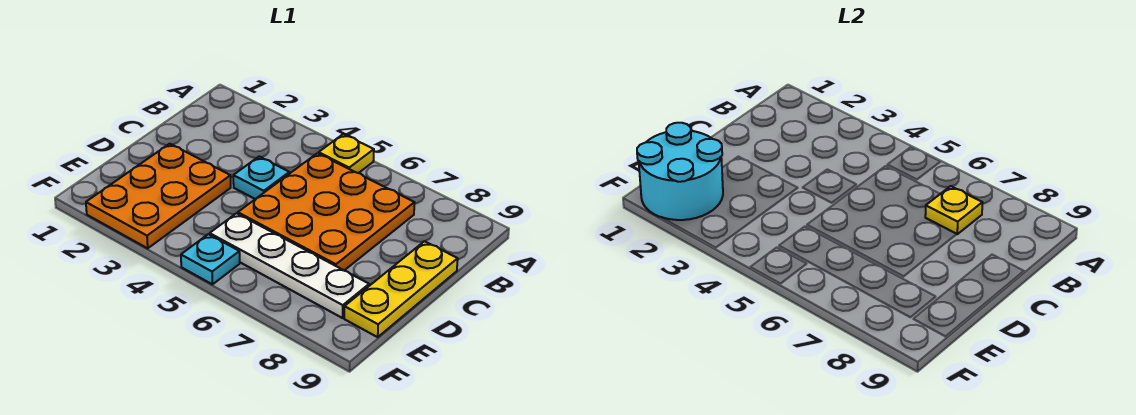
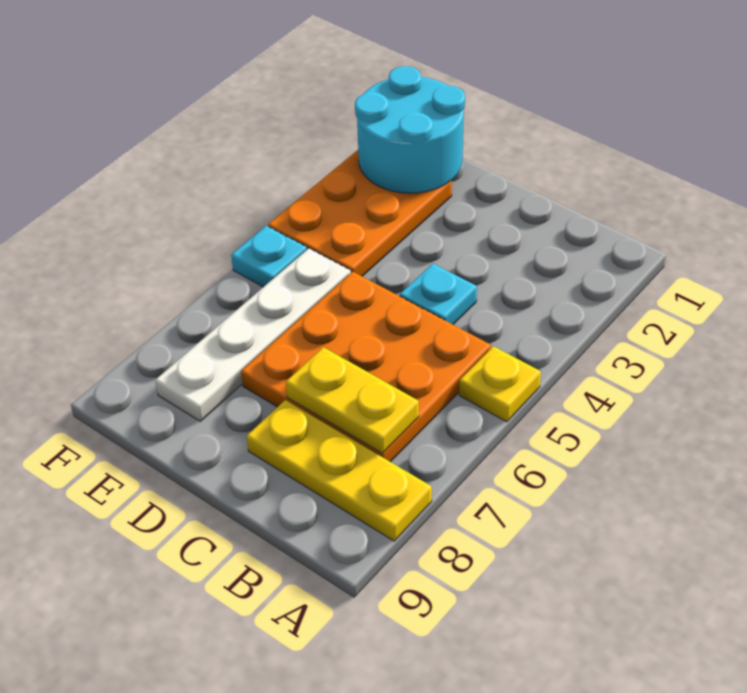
yellow plate B7 level 2 -> yellow plate B7:C7 level 2
yellow plate C9:E9 level 1 -> yellow plate A8:C8 level 1
orange plate D2:F3 level 1 -> orange plate E2:F4 level 1

